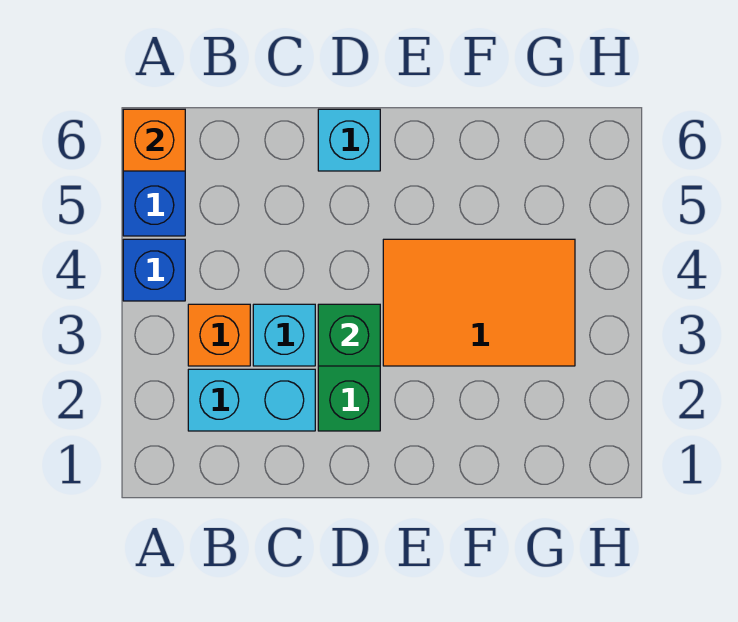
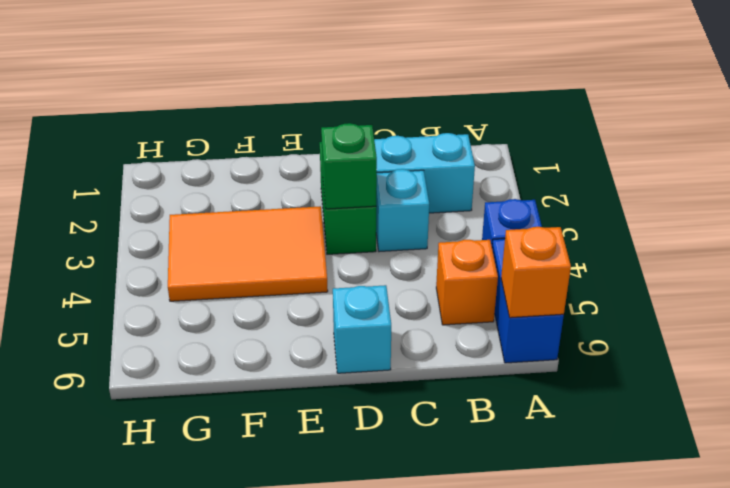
orange brick B3 level 1 -> orange brick B5 level 1

